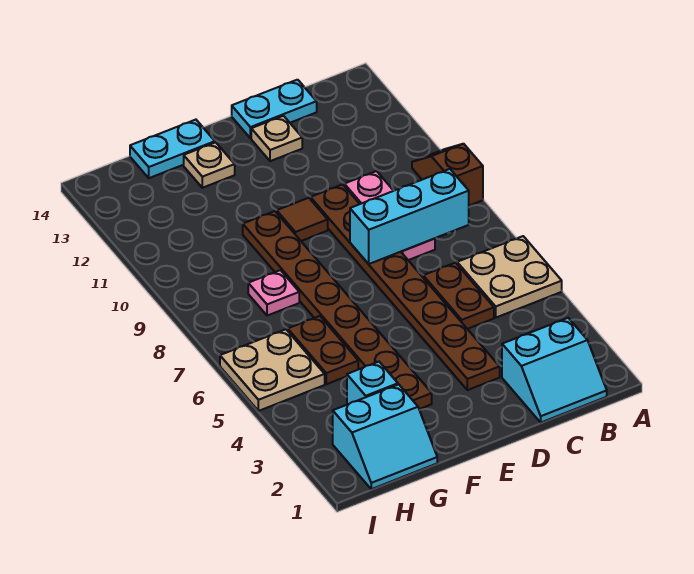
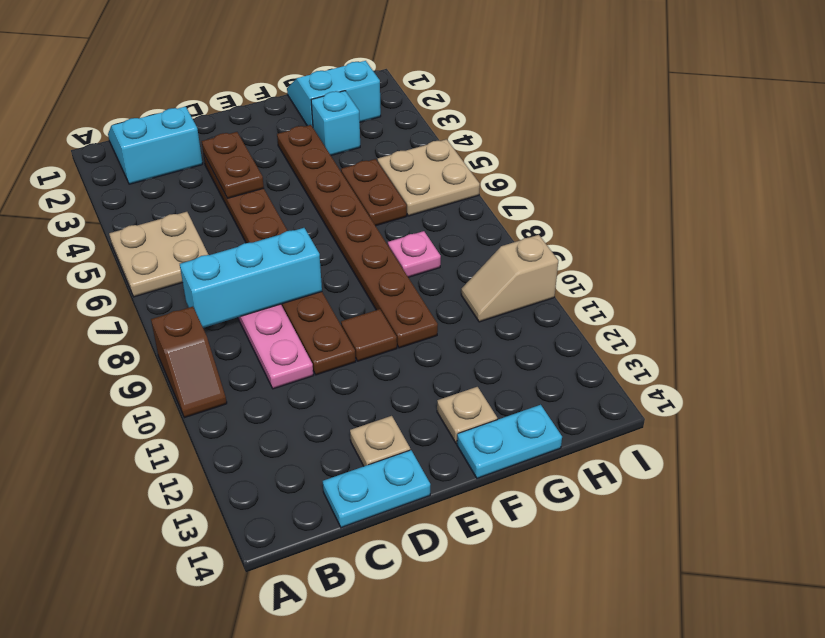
brown plate C5:C6 level 1 -> brown plate D3:D4 level 2
none -> tan slope H10:I10 level 1 top I

